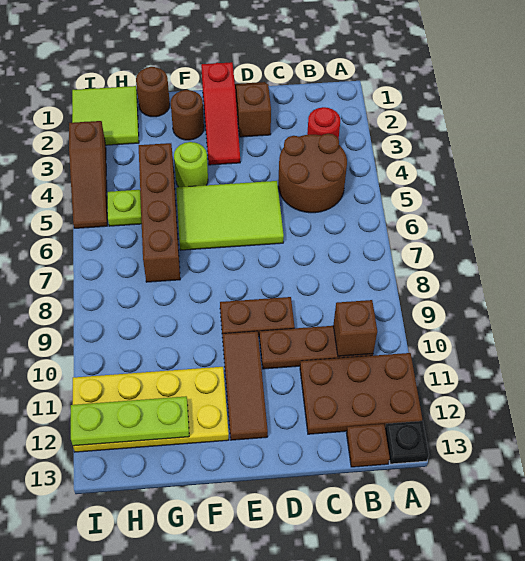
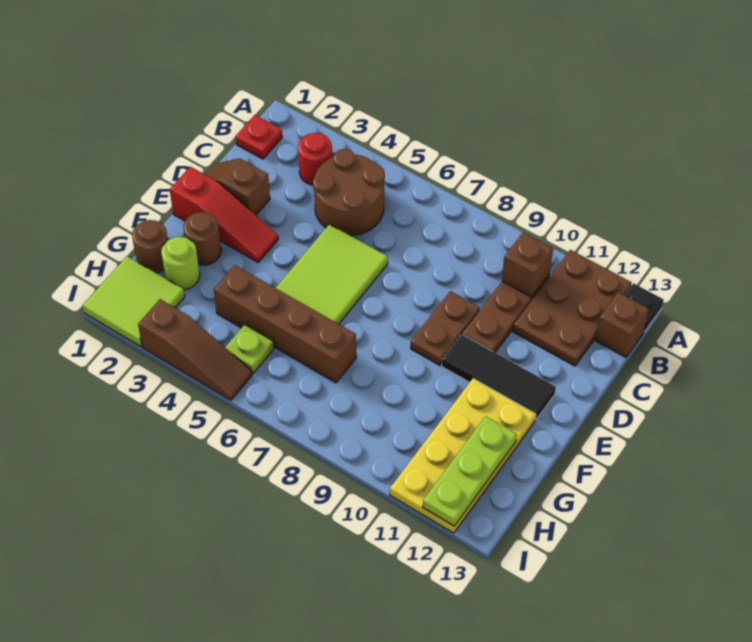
none -> red plate B1 level 1
brown plate B13 level 1 -> brown brick B13 level 1
brown tile E10:E12 level 1 -> black tile E10:E12 level 1
lime round brick F4 level 1 -> lime round brick G2 level 1

